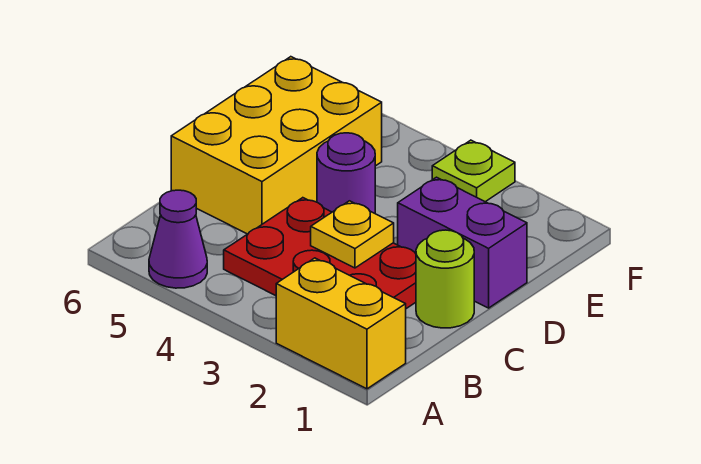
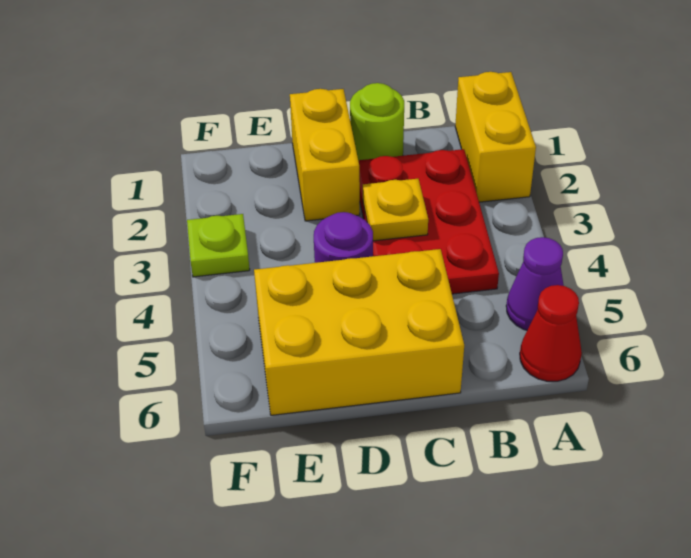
none -> red cone A6 level 1
purple brick D1:D2 level 1 -> yellow brick D1:D2 level 1

